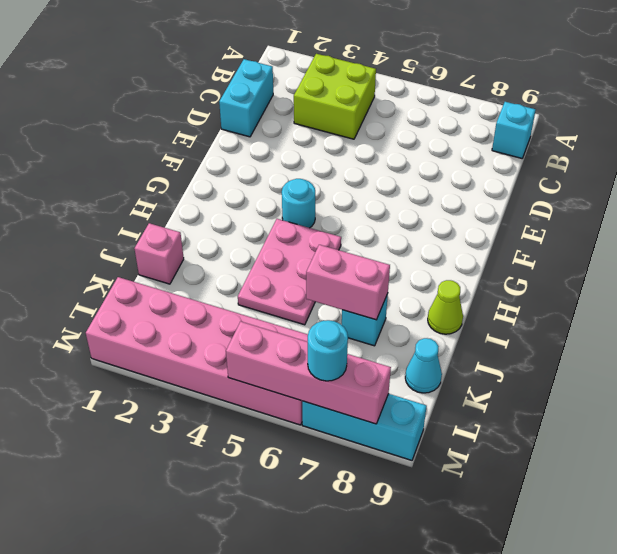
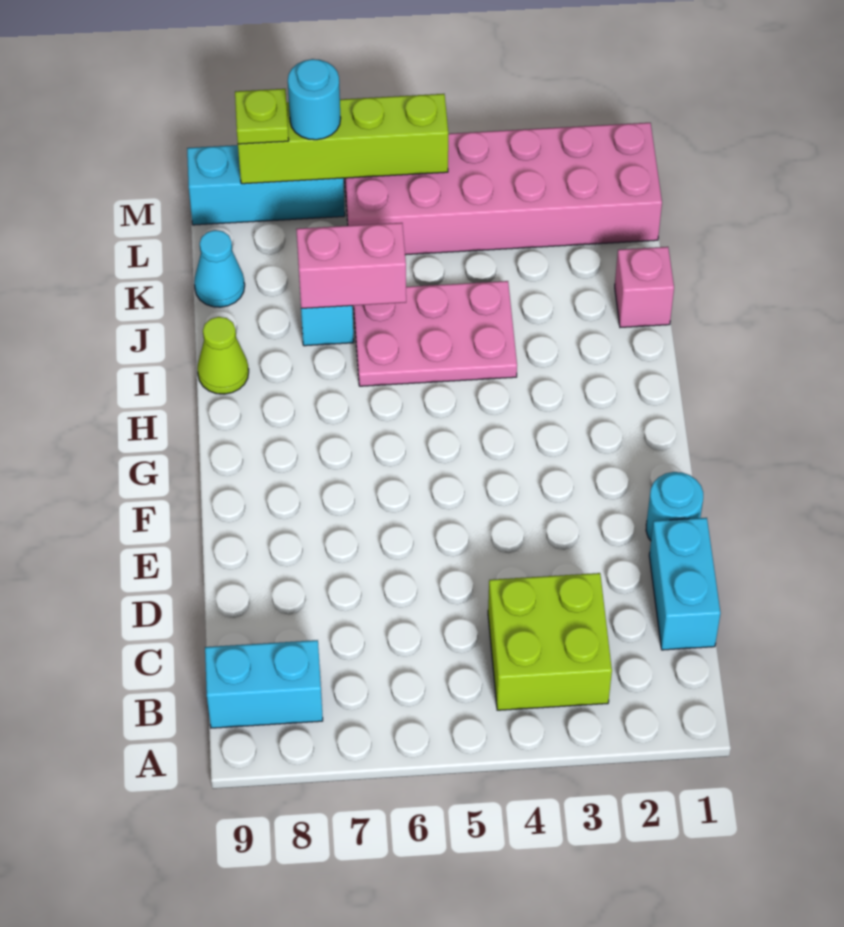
cyan brick B9 level 1 -> cyan brick B8:B9 level 1
cyan round brick G4 level 1 -> cyan round brick E1 level 1
pink plate H4:J5 level 1 -> pink plate I4:J6 level 1
pink brick M5:M8 level 2 -> lime brick M5:M8 level 2
none -> lime plate M8 level 3

